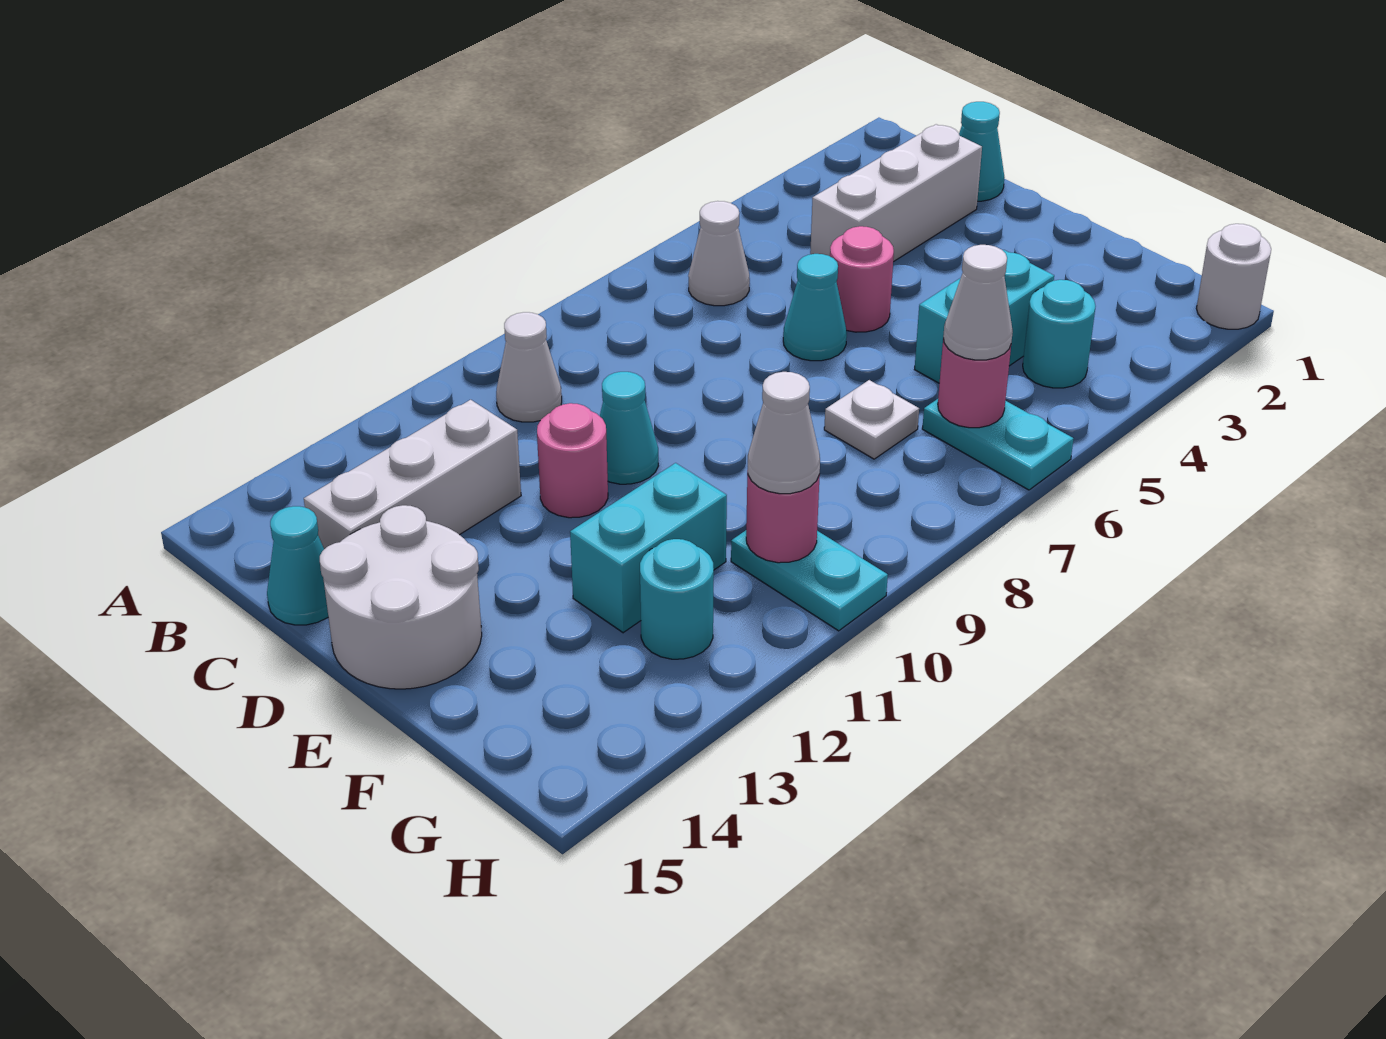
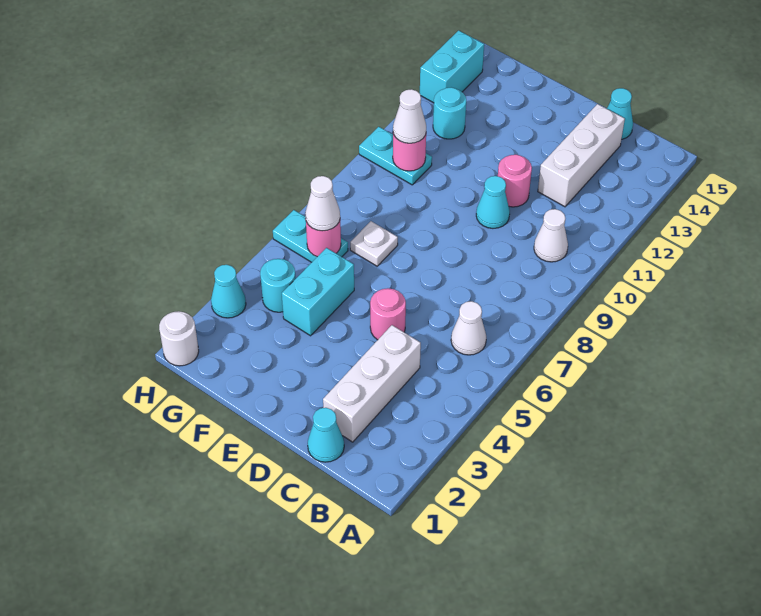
cyan cone D6 level 1 -> cyan cone H3 level 1
white round brick D14:E15 level 1 -> none
cyan brick F11:F12 level 1 -> cyan brick H13:H14 level 1

